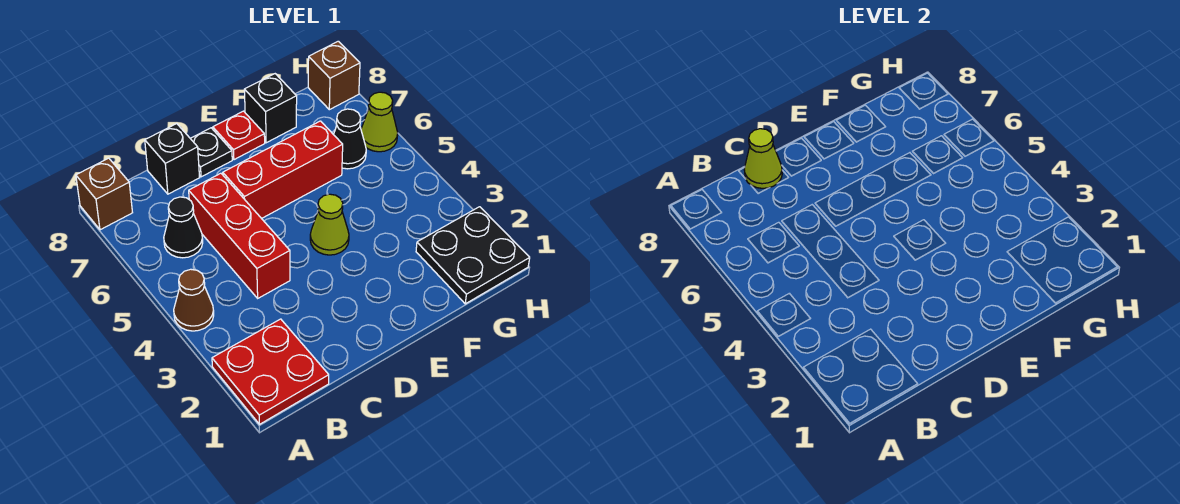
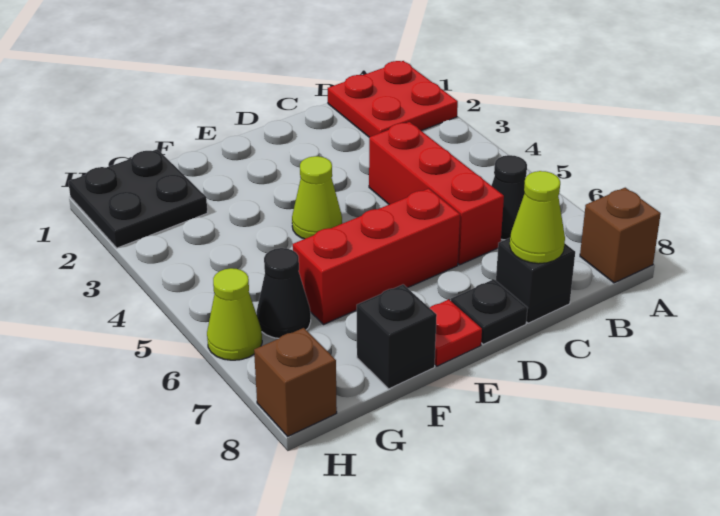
brown cone A4 level 1 -> none

